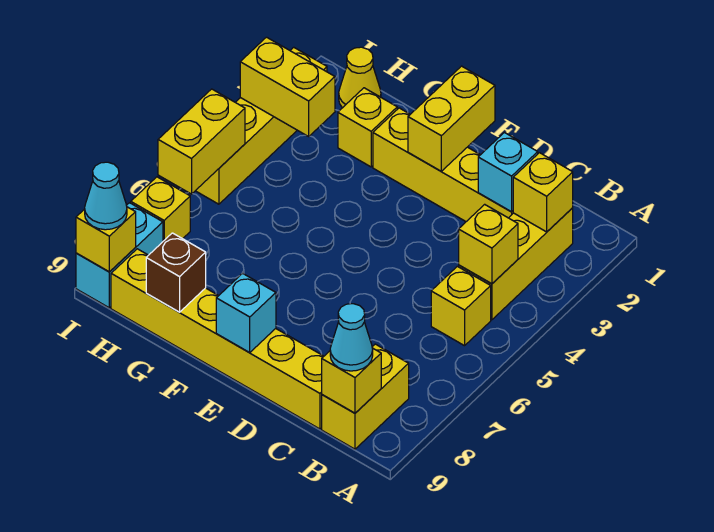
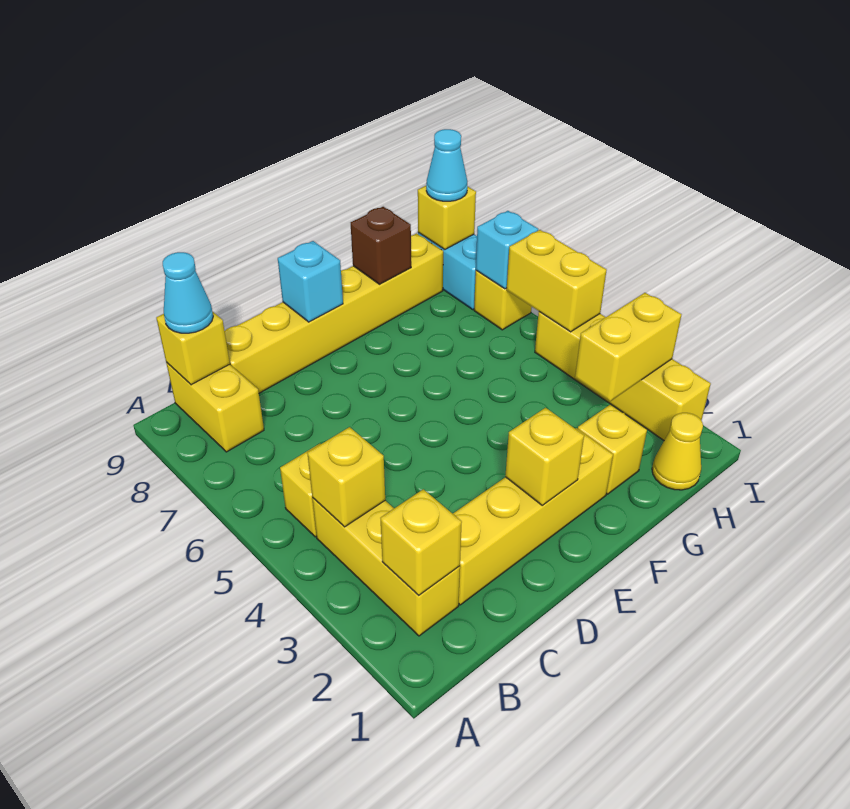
cyan brick C2 level 2 -> cyan brick I7 level 2
yellow brick E1:E2 level 2 -> yellow brick E2 level 2

